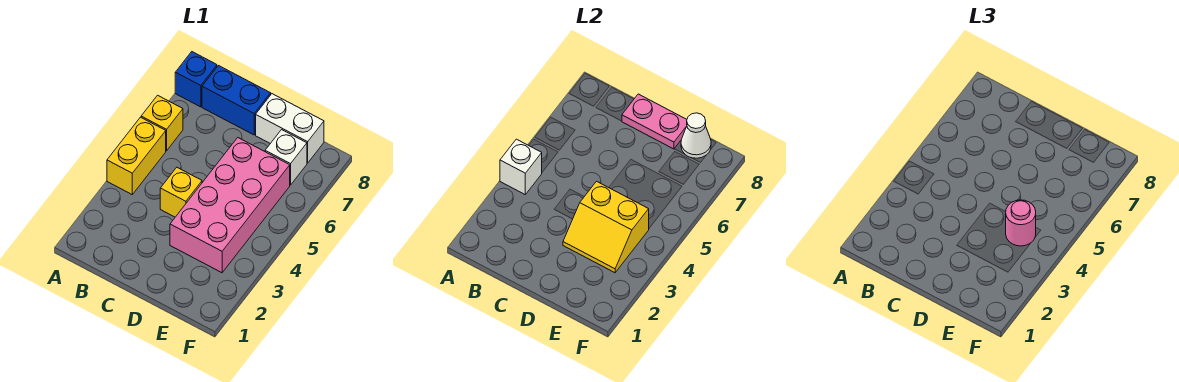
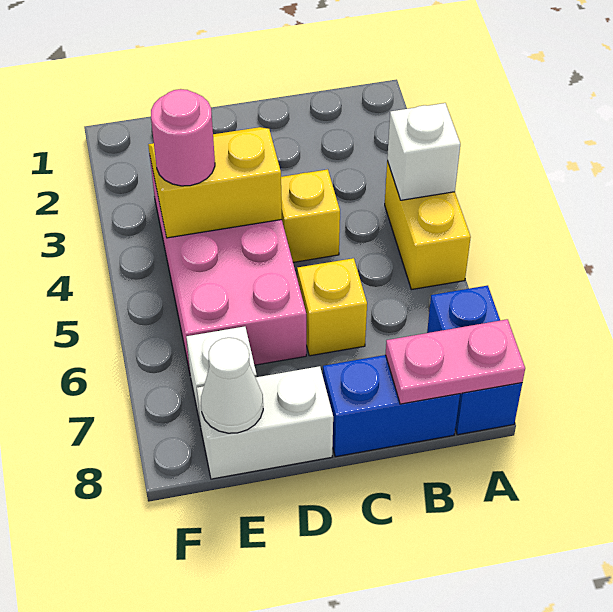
yellow brick A6 level 1 -> yellow brick C6 level 1
blue brick A8 level 1 -> blue brick A7:A8 level 1
pink plate C8:D8 level 2 -> pink plate A8:B8 level 2

